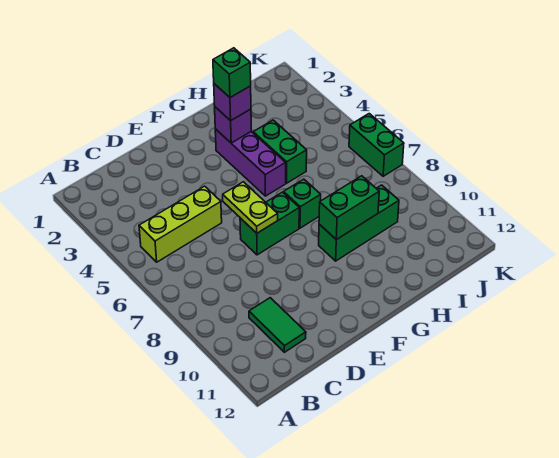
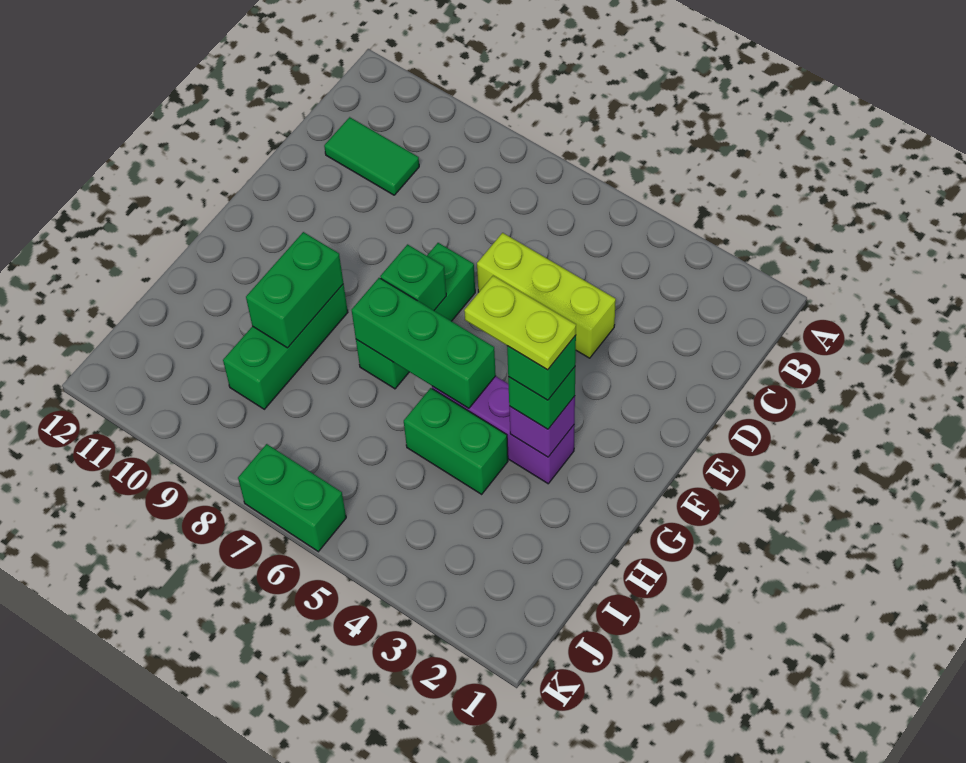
lime brick B5:D5 level 1 -> lime brick D4:D6 level 1
lime plate E6:E7 level 2 -> lime plate G3:G4 level 5
none -> green brick F7 level 2
purple brick G3 level 3 -> green brick G3 level 3
none -> green brick G5:G7 level 2

